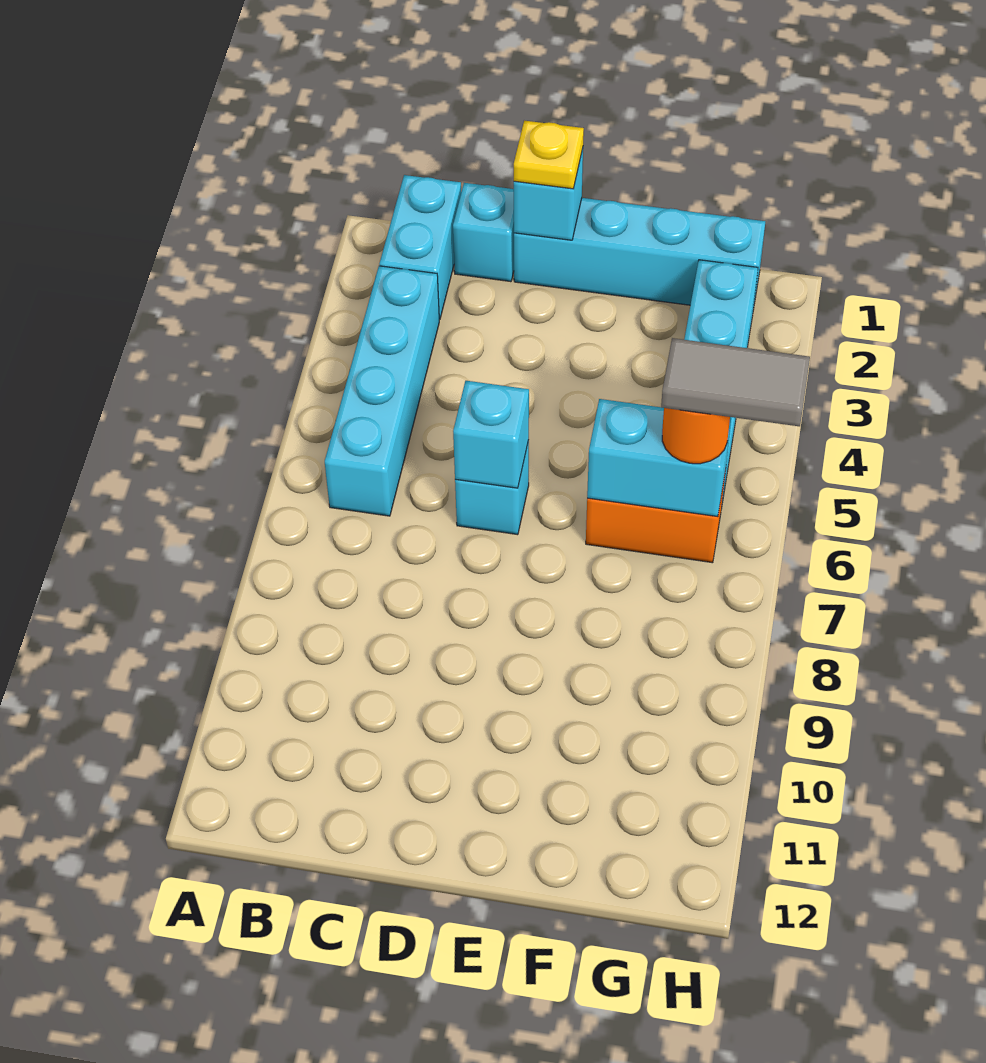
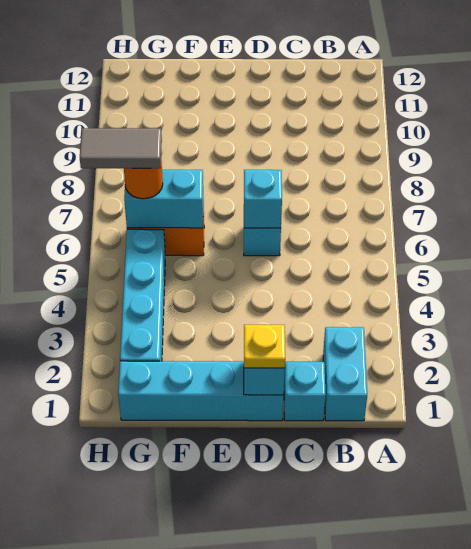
cyan brick B3:B6 level 1 -> none

